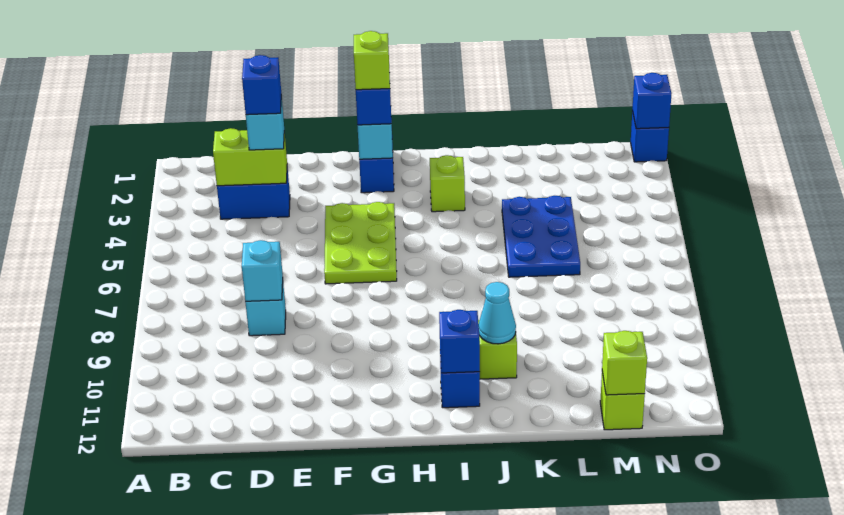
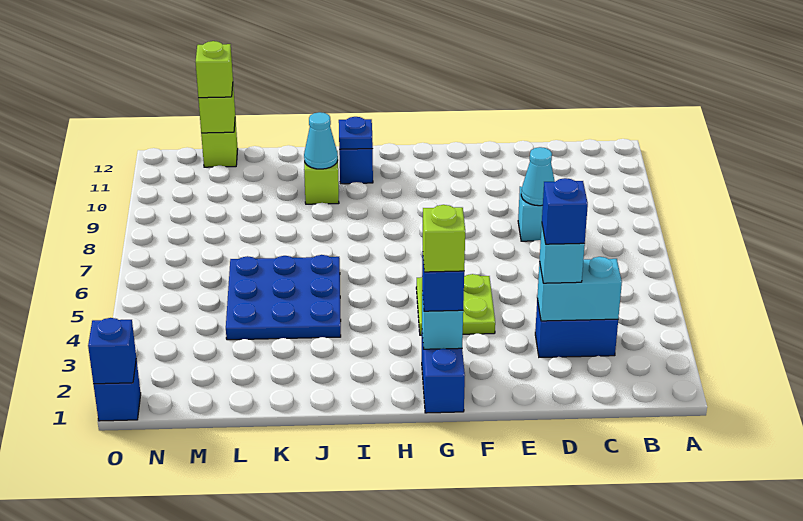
lime brick C3:D3 level 2 -> cyan brick C3:D3 level 2
cyan brick D8 level 2 -> cyan cone D8 level 2
lime plate F4:G6 level 1 -> lime plate F4:G5 level 1
lime brick I3 level 1 -> lime brick M12 level 3
blue brick I11 level 2 -> blue plate I11 level 2
blue plate K4:L6 level 1 -> blue plate J4:L6 level 1

